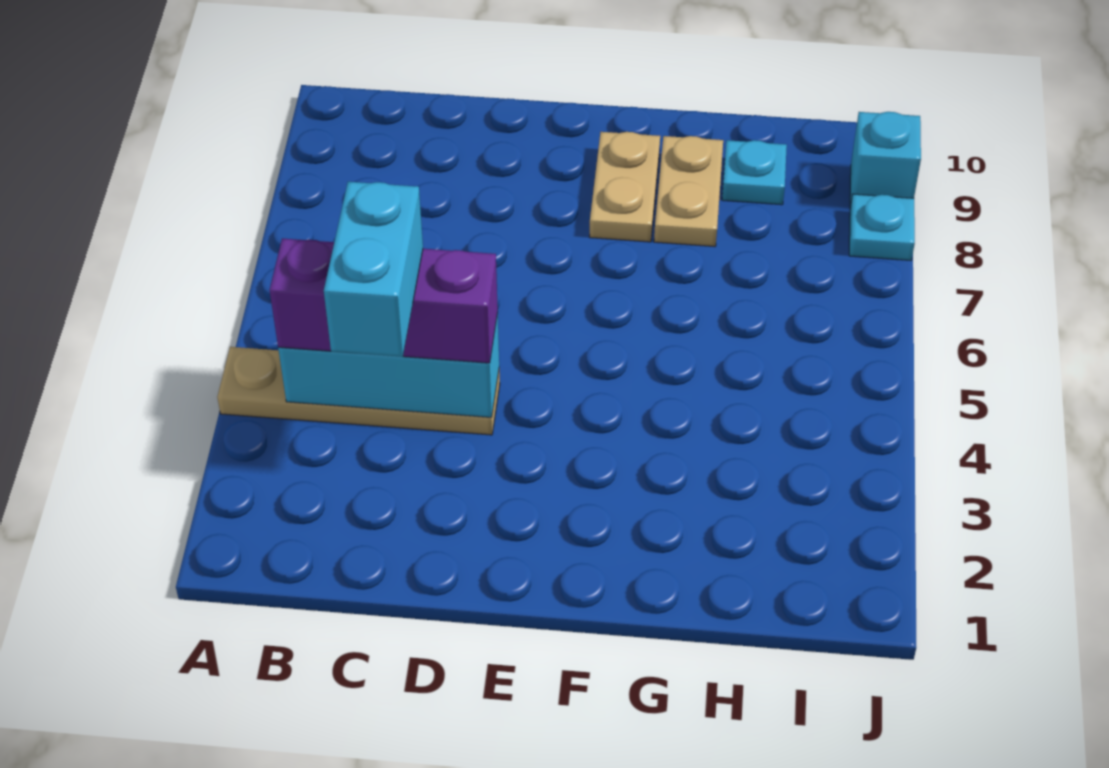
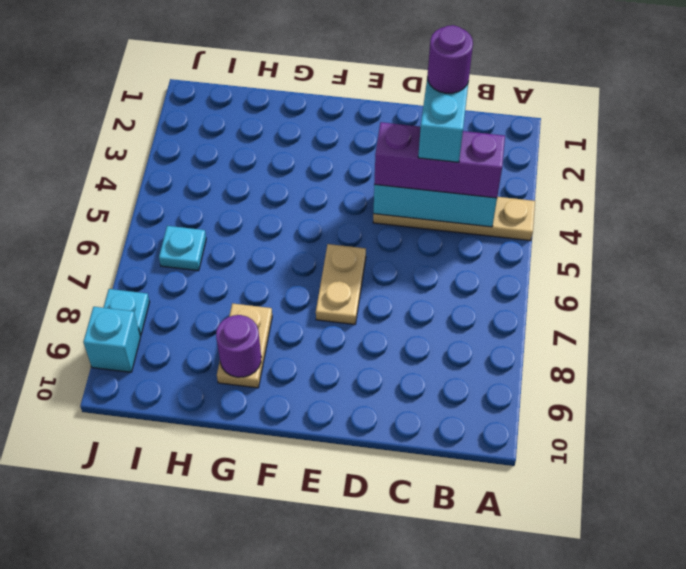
none -> purple round brick C3 level 5
tan plate F8:F9 level 1 -> tan plate E6:E7 level 1
none -> purple round brick G9 level 2
cyan plate H9 level 1 -> cyan plate I6 level 1

